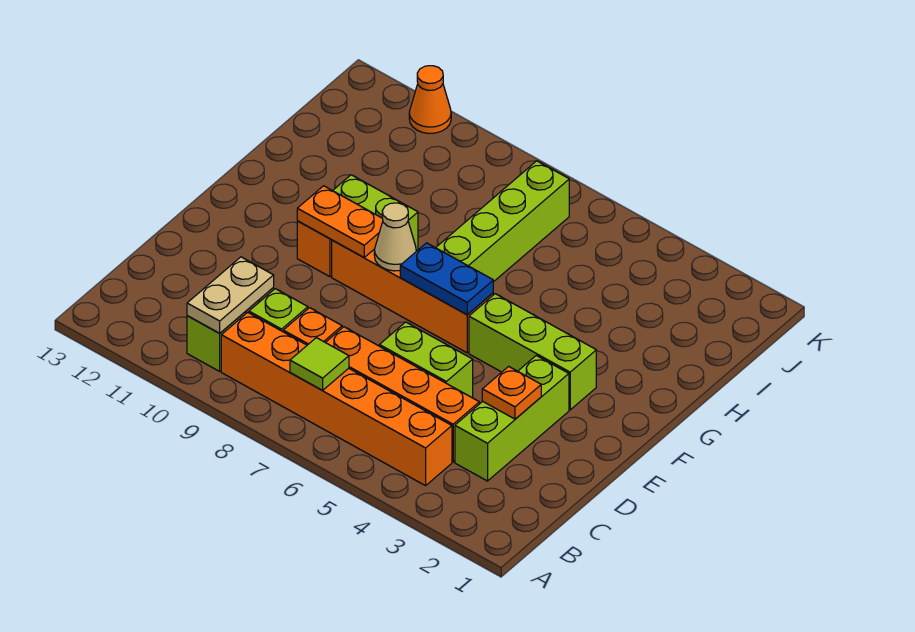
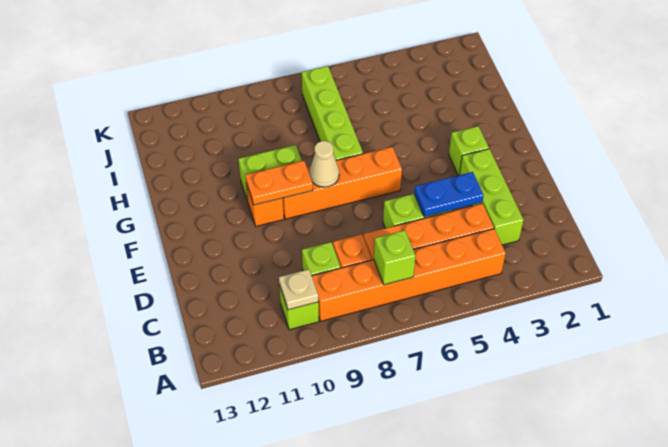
lime tile B7 level 2 -> lime brick B7 level 2
tan plate B10:C10 level 2 -> tan plate B10 level 2
orange plate D3 level 2 -> none
lime brick F3:F5 level 1 -> lime brick F3 level 1
blue plate F6:F7 level 2 -> blue plate D4:D5 level 2
orange cone K11 level 1 -> none

